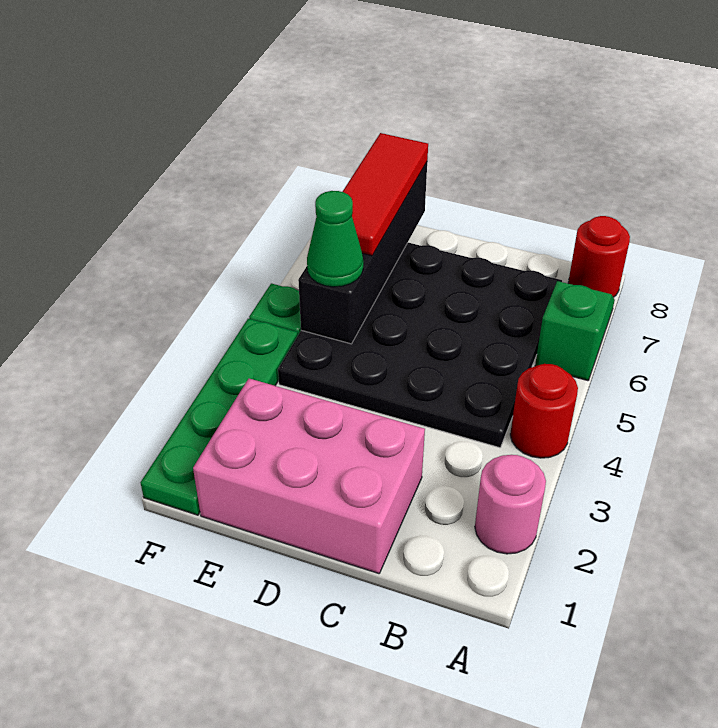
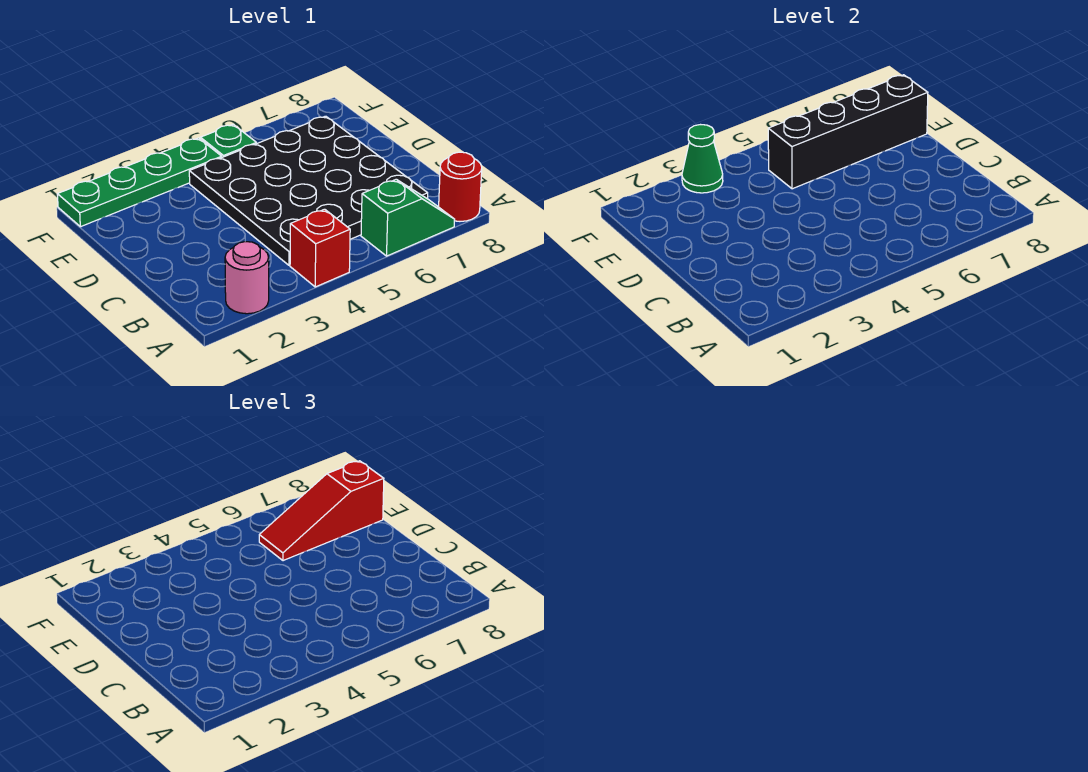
red round brick A4 level 1 -> red brick A4 level 1
pink brick C1:E2 level 1 -> none
green cone E5 level 3 -> green cone F3 level 2
red tile E6:E8 level 3 -> red slope E6:E8 level 3 top 8

